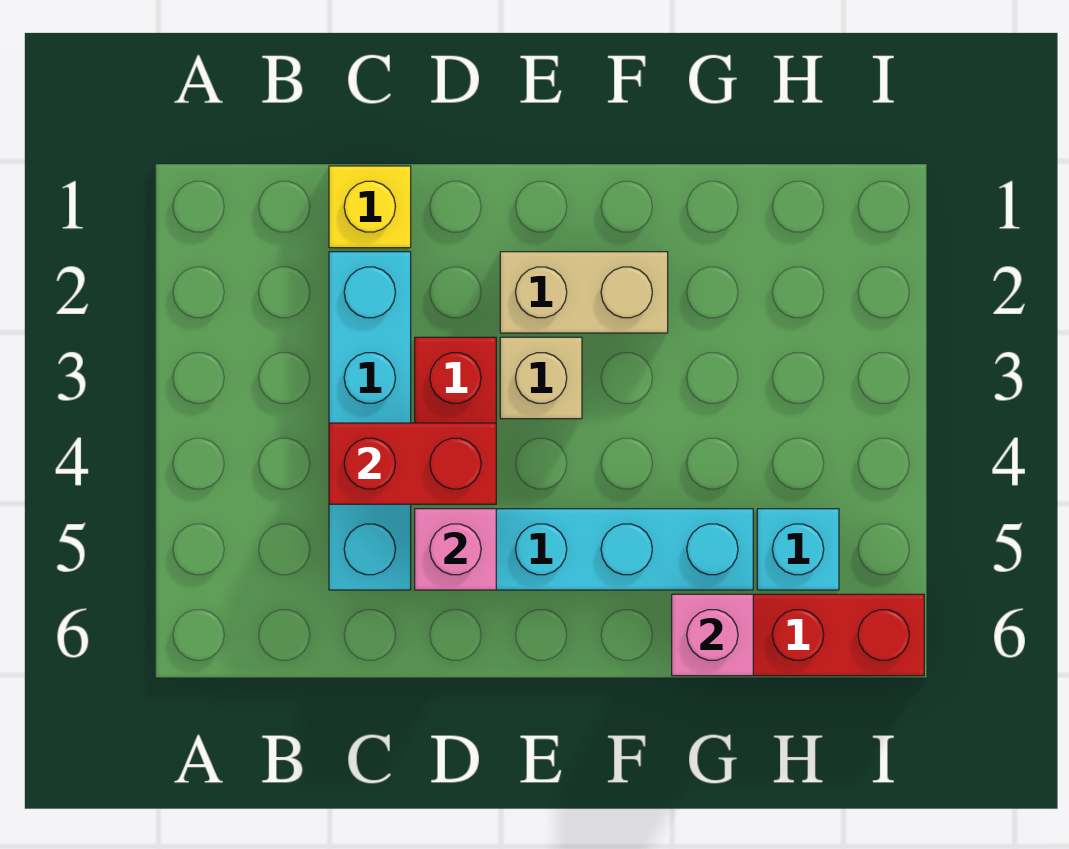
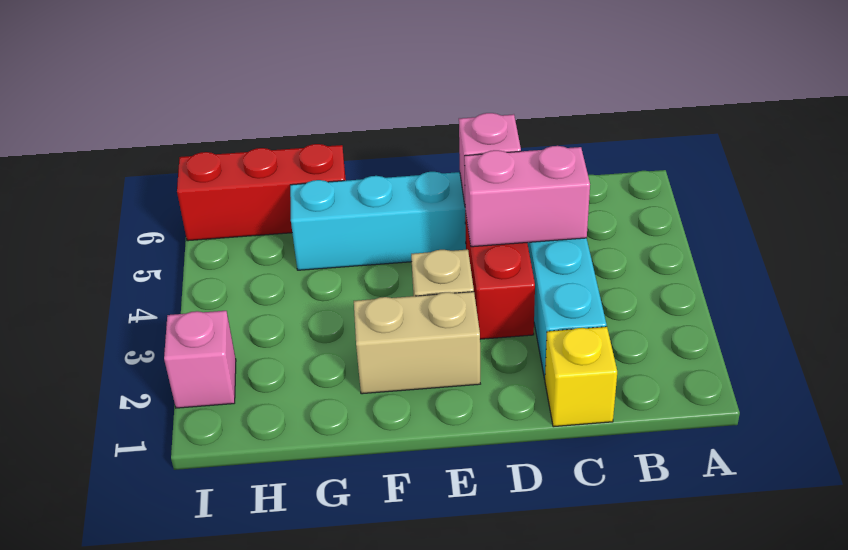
red brick C4:D4 level 2 -> pink brick C4:D4 level 2
pink brick G6 level 2 -> pink brick I2 level 1
cyan brick H5 level 1 -> none

